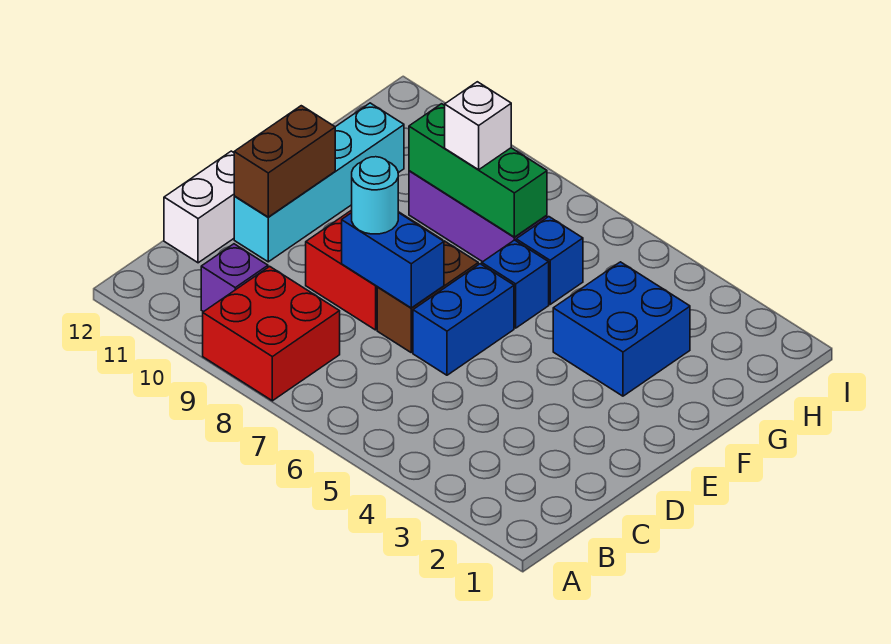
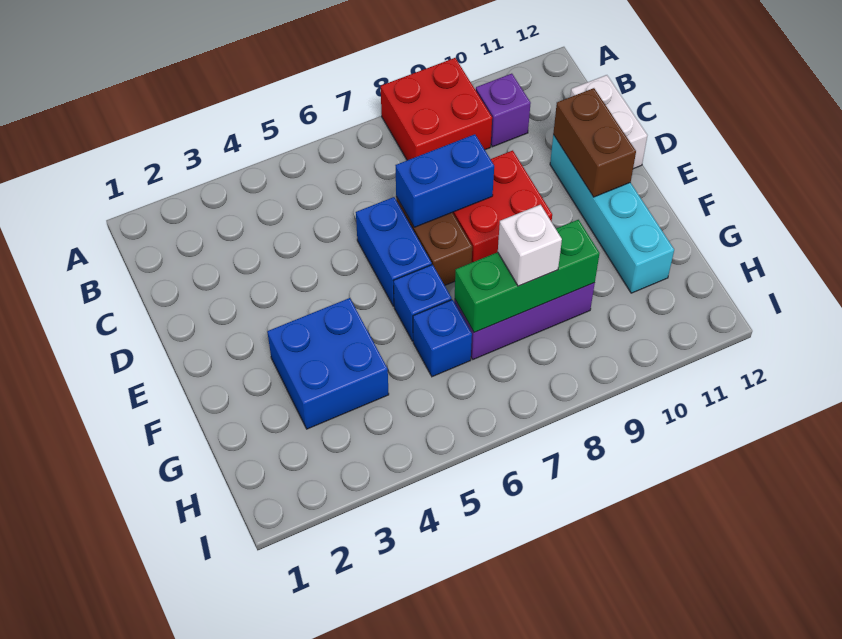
cyan round brick D8 level 3 -> none

